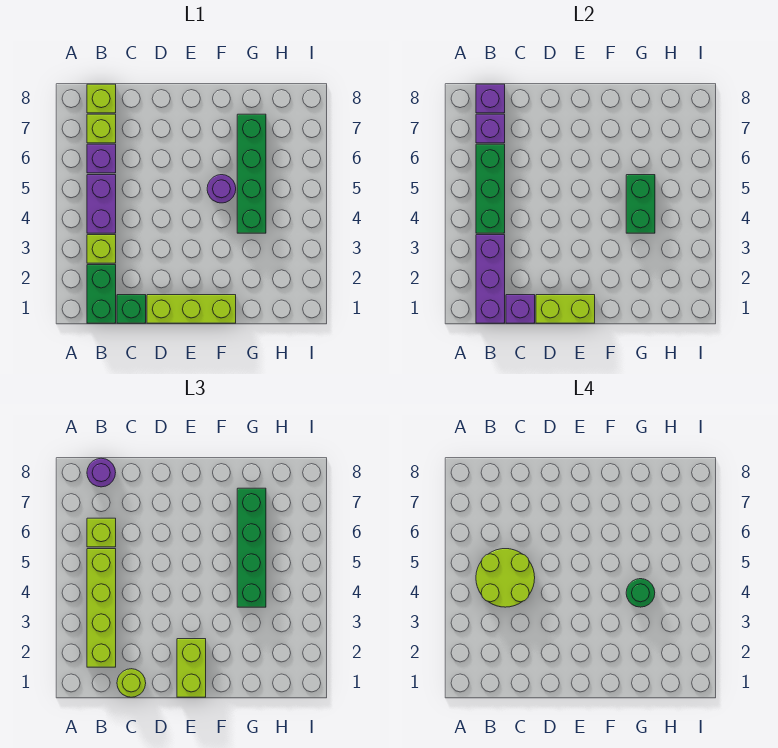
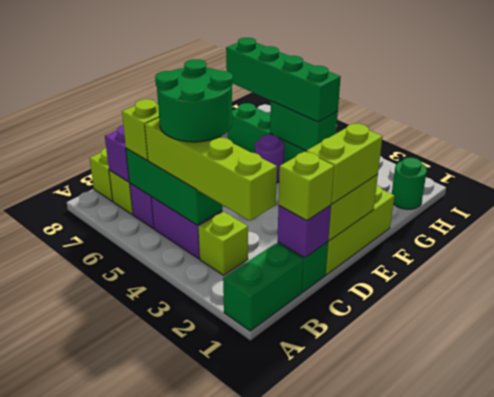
green brick B1:B2 level 1 -> green brick A1:B1 level 1
purple brick B1:B3 level 2 -> none
lime round brick B4:C5 level 4 -> green round brick B4:C5 level 4
purple brick B8 level 2 -> none
purple round brick B8 level 3 -> none
lime round brick C1 level 3 -> lime brick C1 level 3
lime brick E1:E2 level 3 -> lime brick D1:E1 level 3
green round brick G4 level 4 -> green round brick H1 level 1

